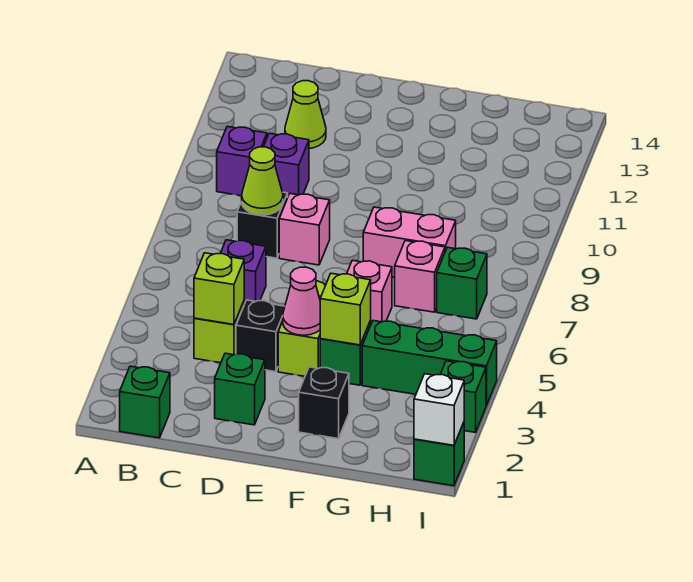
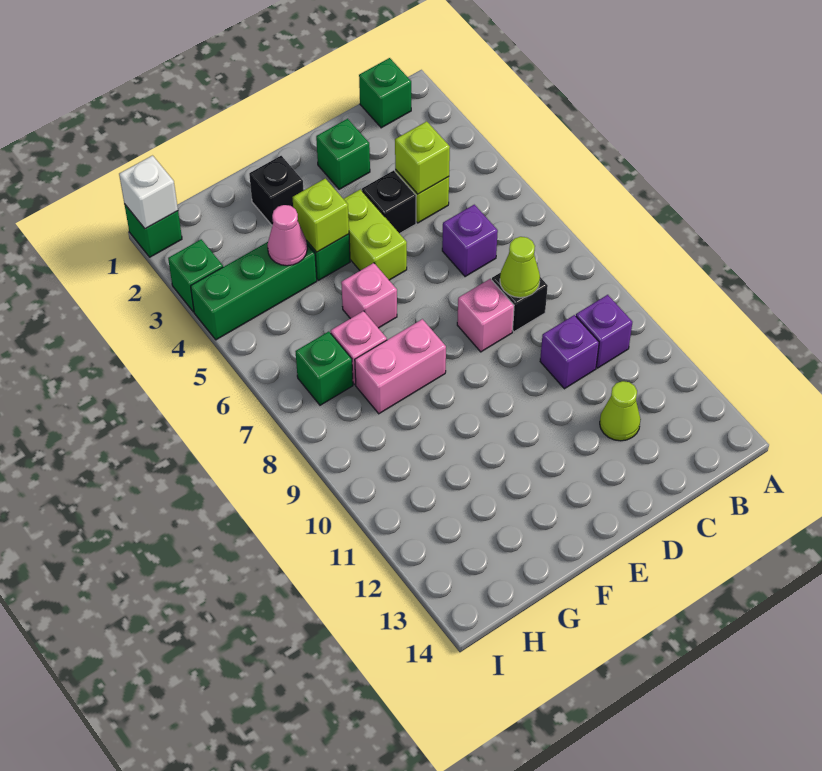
pink cone E4 level 2 -> pink cone G4 level 2

